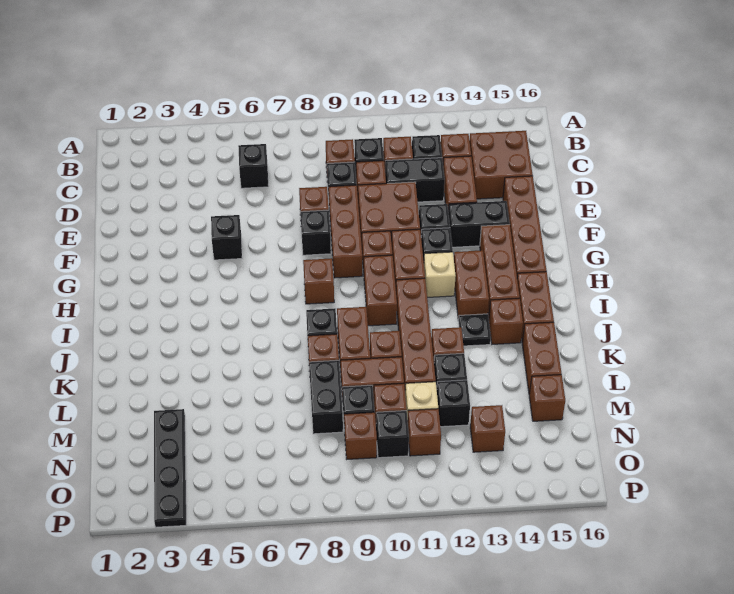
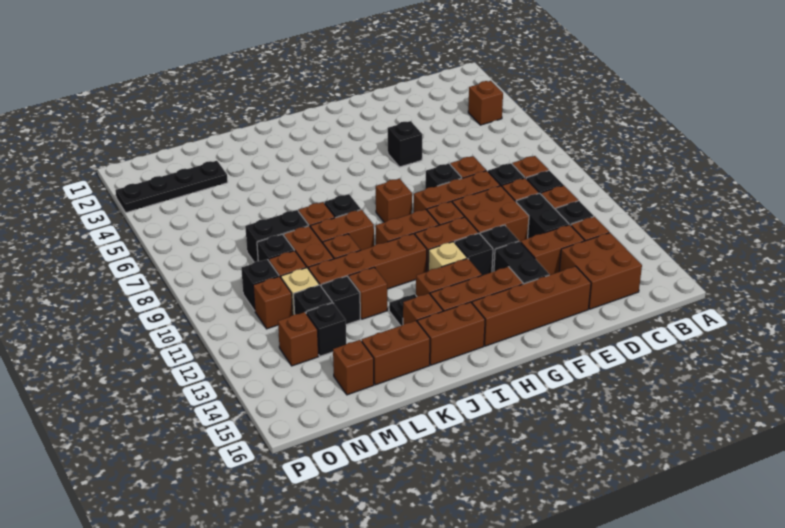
black brick C6 level 1 -> black brick M13 level 1
brown brick N9 level 1 -> brown brick B4 level 1

